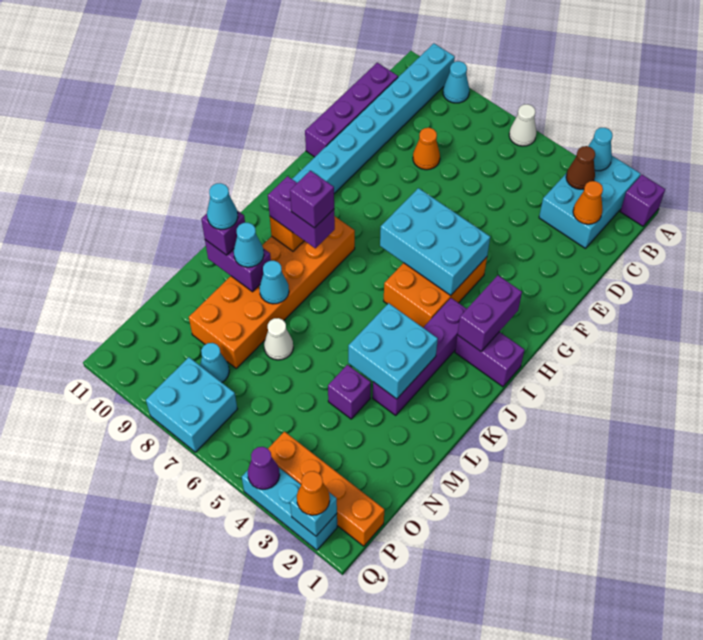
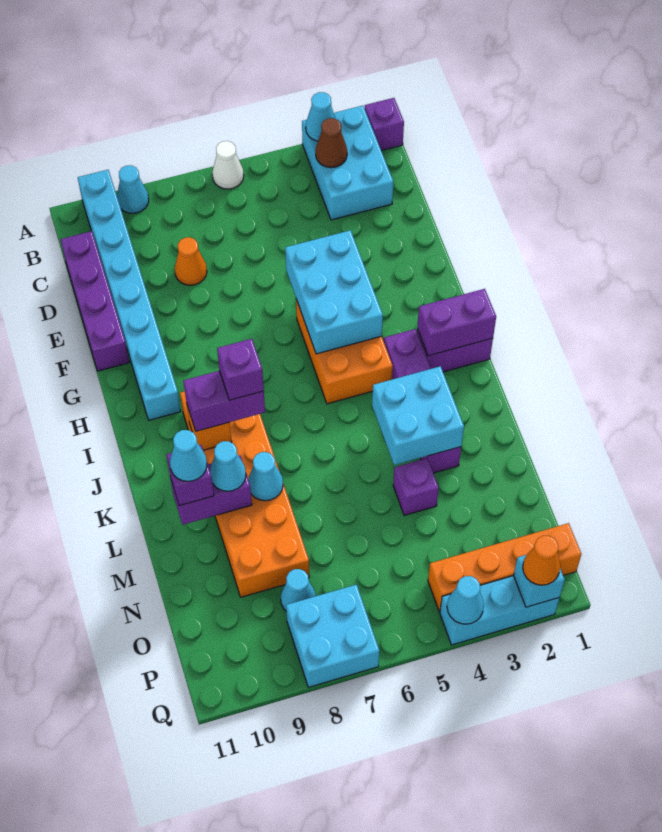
orange cone C2 level 2 -> none
cyan brick G4:H6 level 2 -> cyan brick F4:H5 level 2
purple brick H2:I2 level 2 -> purple brick I1:I2 level 2
white cone M7 level 1 -> none
purple cone Q4 level 2 -> cyan cone Q4 level 2

